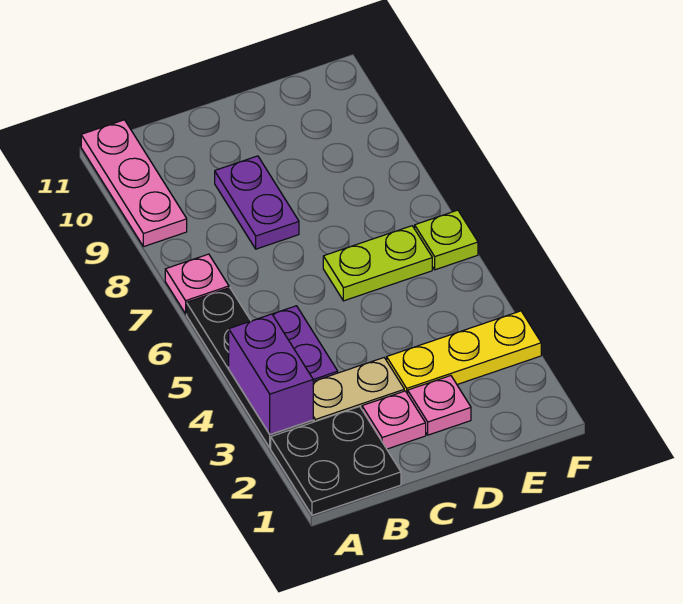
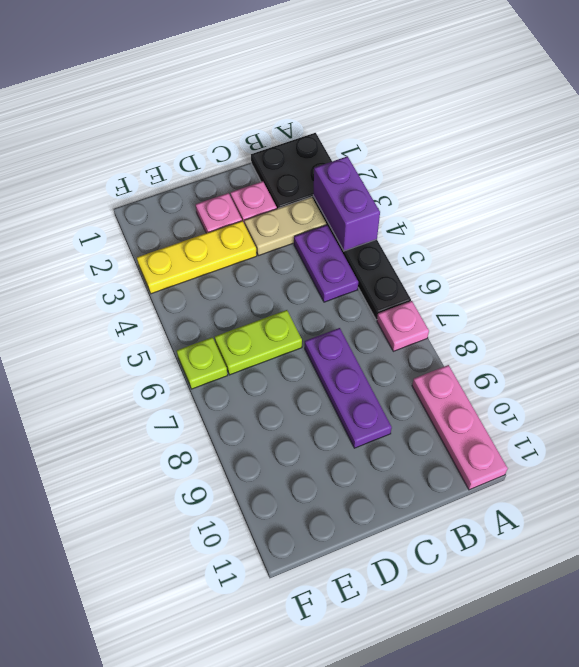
purple plate C8:C9 level 1 -> purple plate C7:C9 level 1

